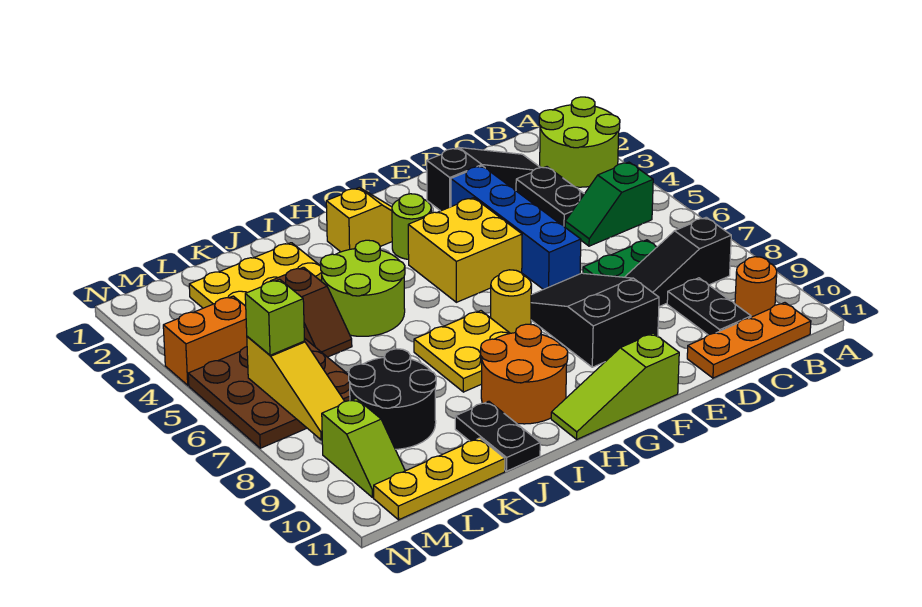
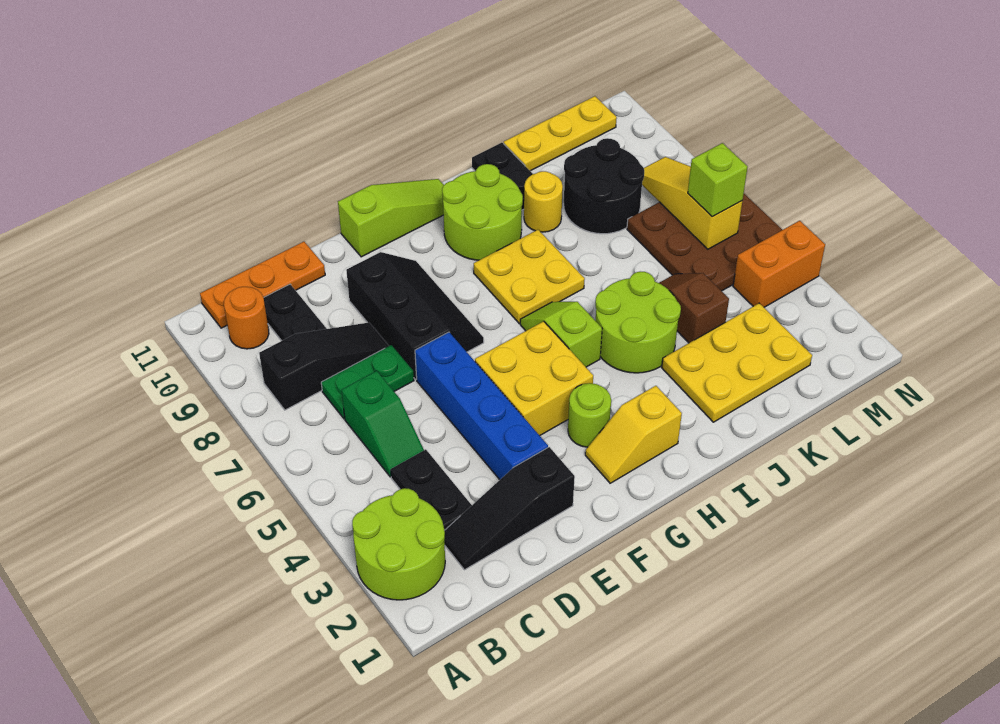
green slope B5:C5 level 1 top B -> green slope C5:C6 level 1 top 6
black slope E7:F9 level 1 top 9 -> black slope E7:F9 level 1 top E
yellow round brick G7 level 1 -> yellow round brick J9 level 1
orange round brick H9:I10 level 1 -> lime round brick H9:I10 level 1
lime slope M9:M10 level 1 top 9 -> lime slope H5:H6 level 1 top 5

